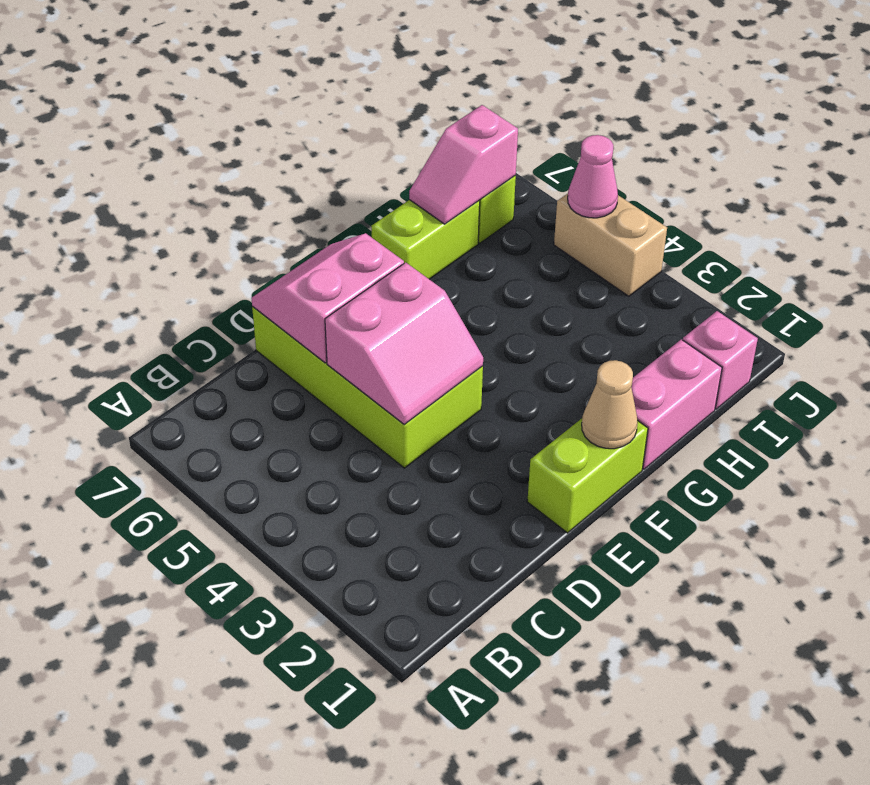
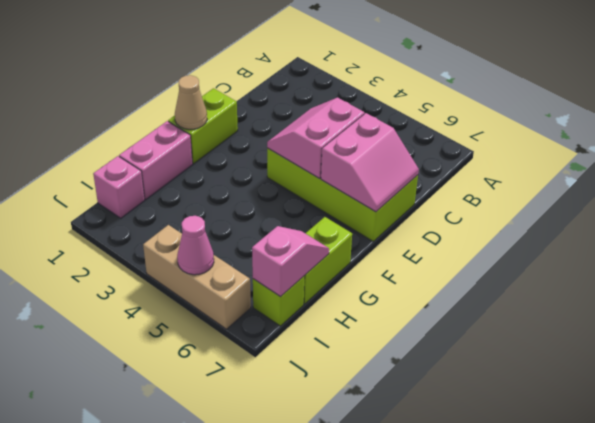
tan brick J4:J5 level 1 -> tan brick J4:J6 level 1

